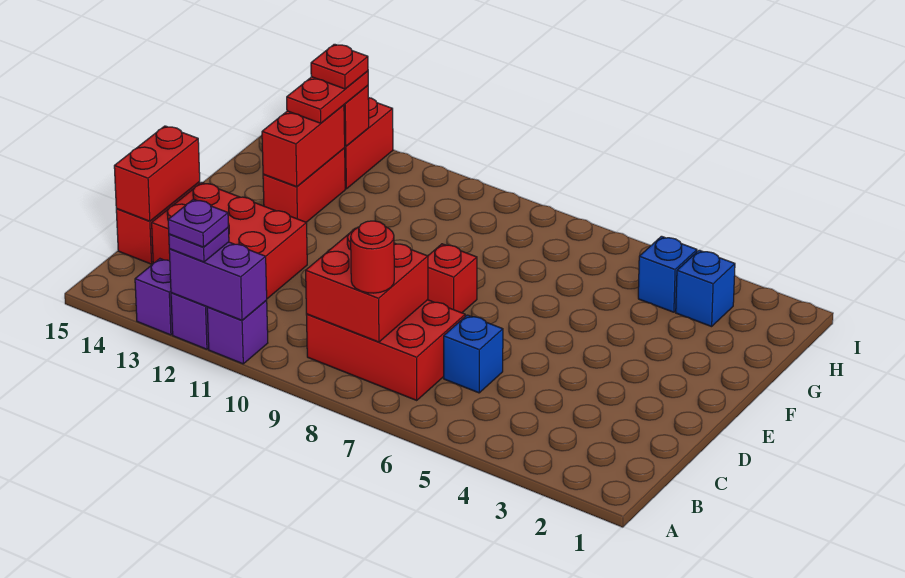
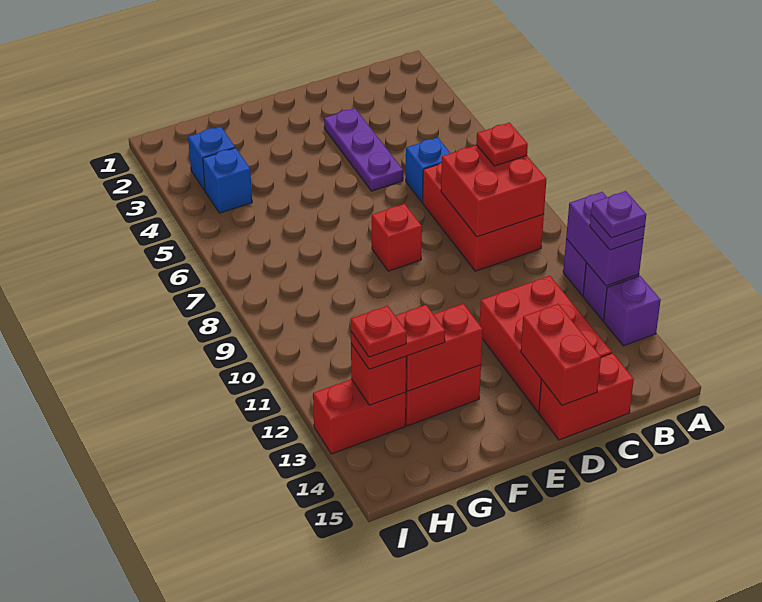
red round brick B8 level 3 -> red plate B8 level 3
red brick C15:D15 level 2 -> red brick D14:D15 level 2
none -> purple plate D3:D5 level 1

